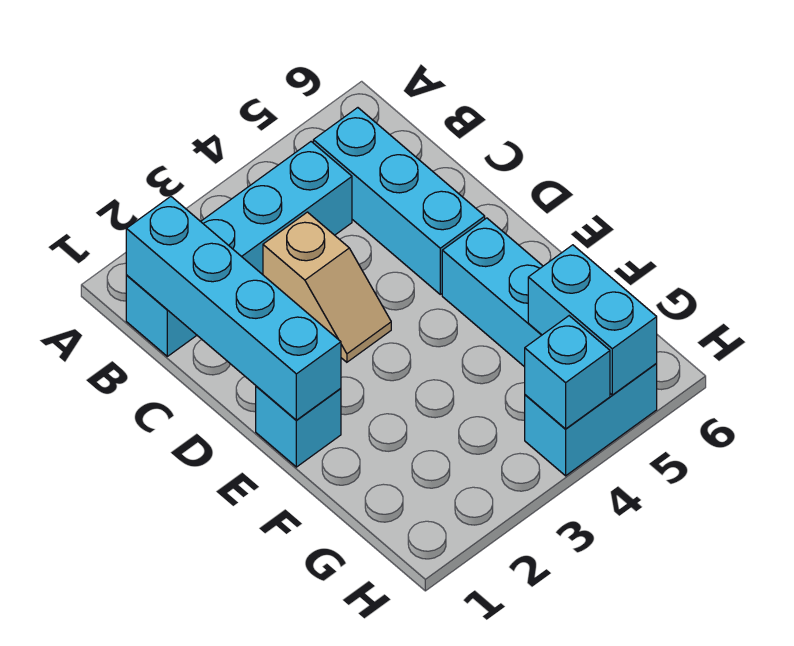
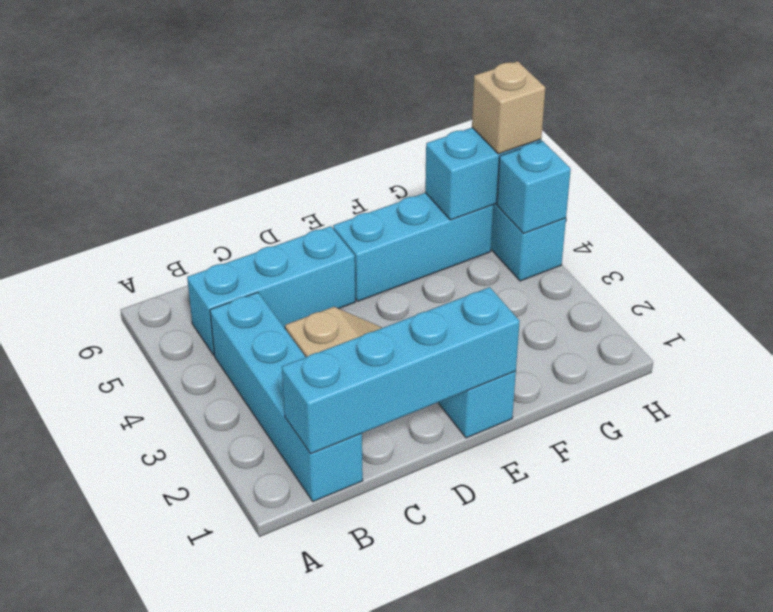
none -> tan brick H5 level 3

